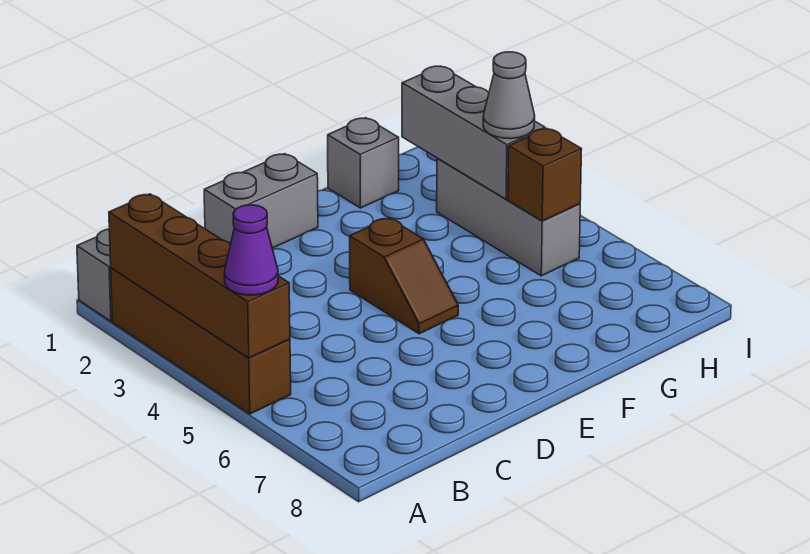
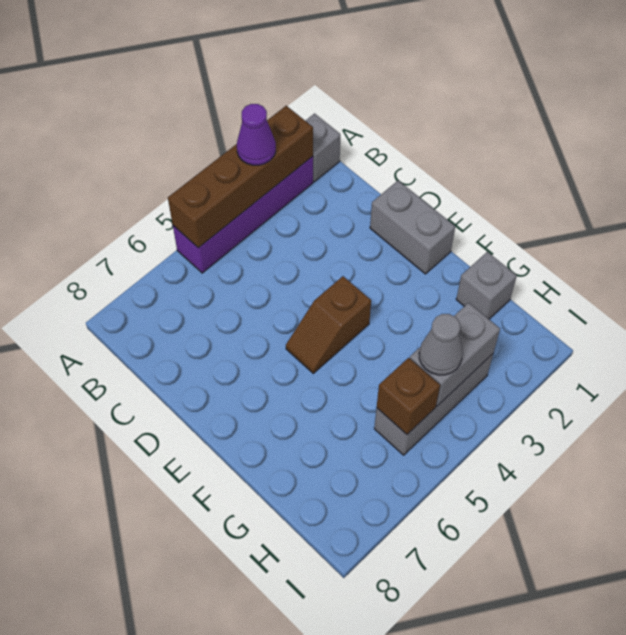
brown brick A2:A5 level 1 -> purple brick A2:A5 level 1
purple cone A5 level 3 -> purple cone A3 level 3
grey brick H2:H4 level 2 -> grey brick H3:H4 level 2

